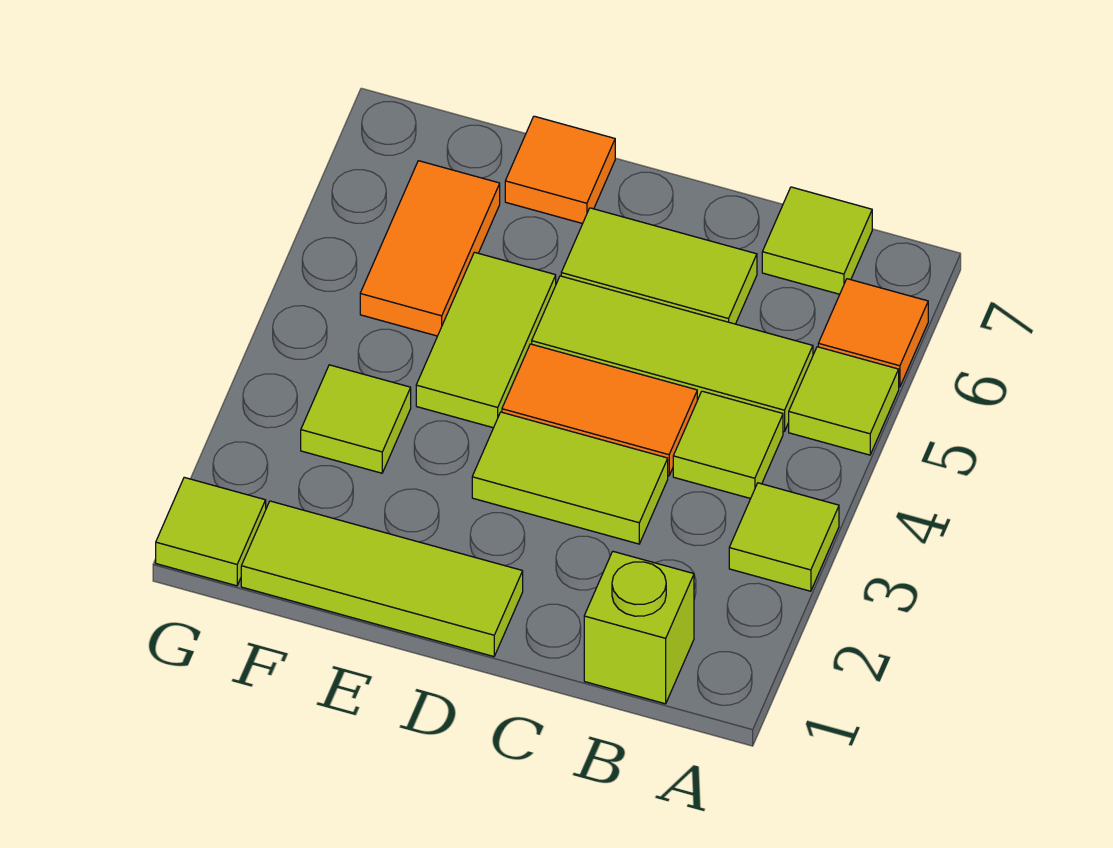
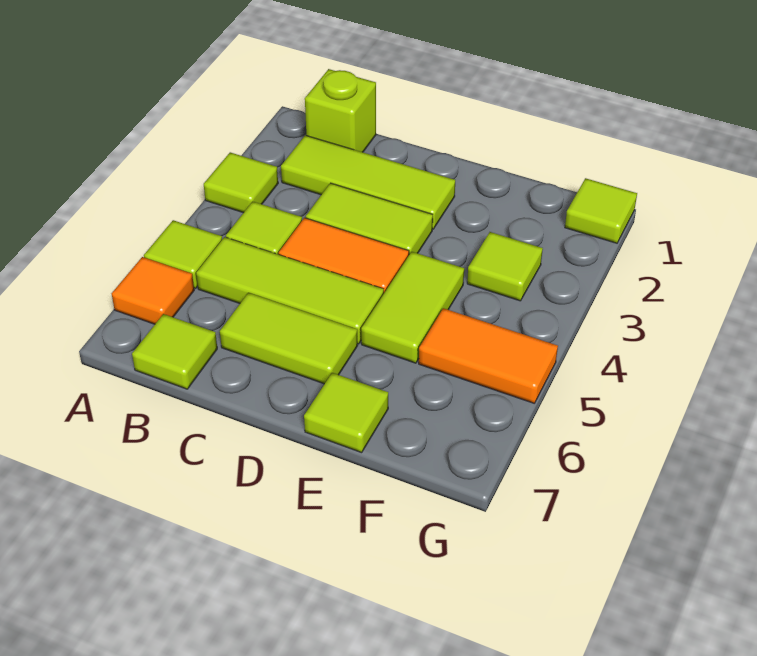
lime tile D1:F1 level 1 -> lime tile B2:D2 level 1
orange tile E7 level 1 -> lime tile E7 level 1
orange tile F5:F6 level 1 -> orange tile F5:G5 level 1

